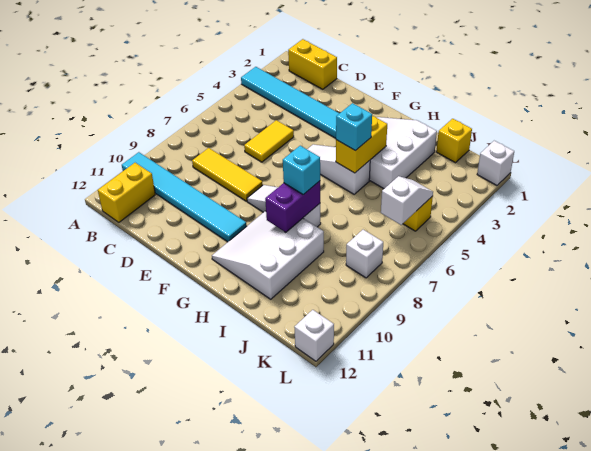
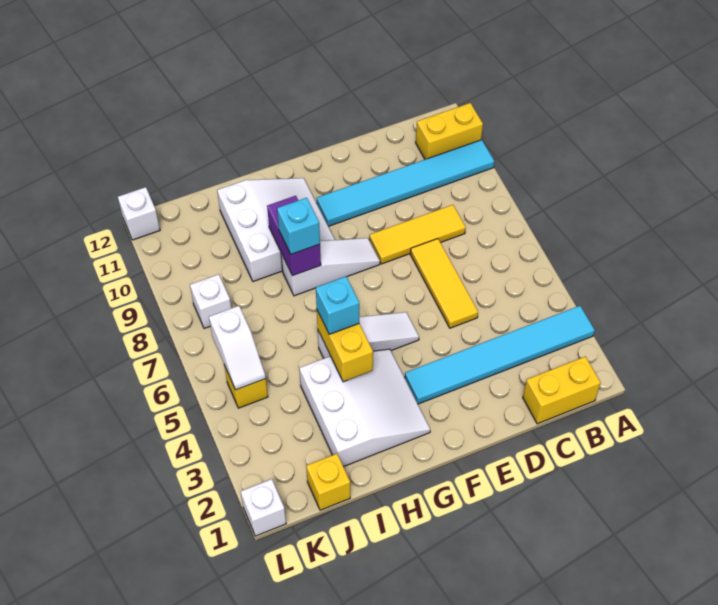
yellow brick B11:B12 level 1 -> yellow brick A11:B11 level 1
yellow tile D5:D6 level 1 -> yellow tile D5:D7 level 1

